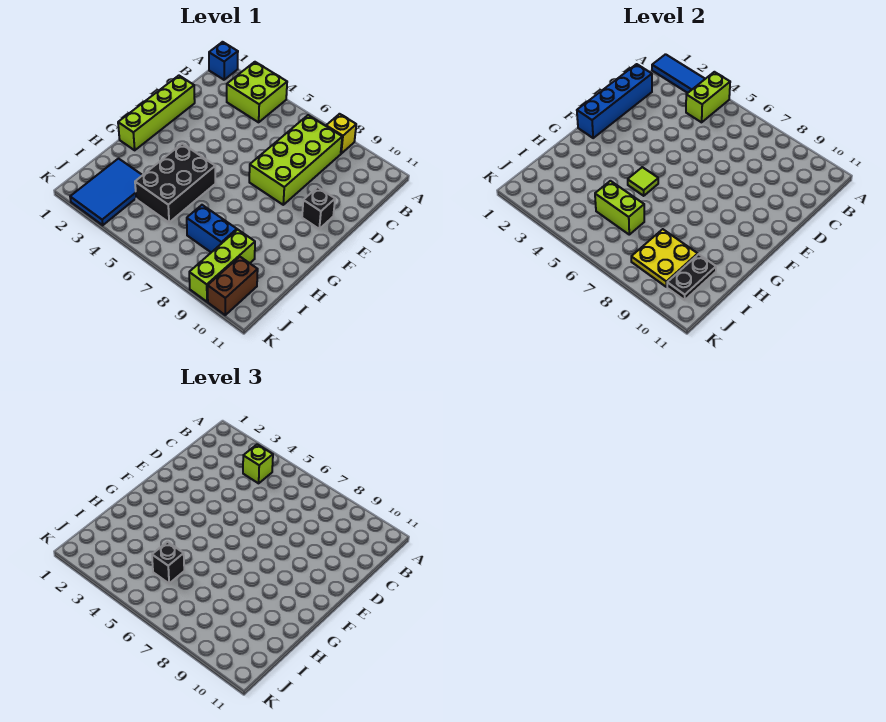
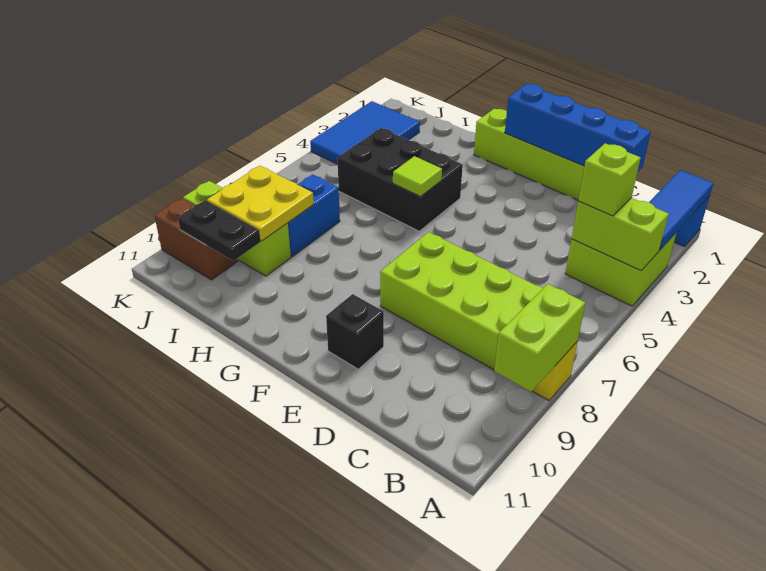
blue tile I2:K3 level 1 -> blue tile J2:K4 level 1
lime brick I5:I6 level 2 -> lime brick A8:A9 level 2
black brick I5 level 3 -> none

